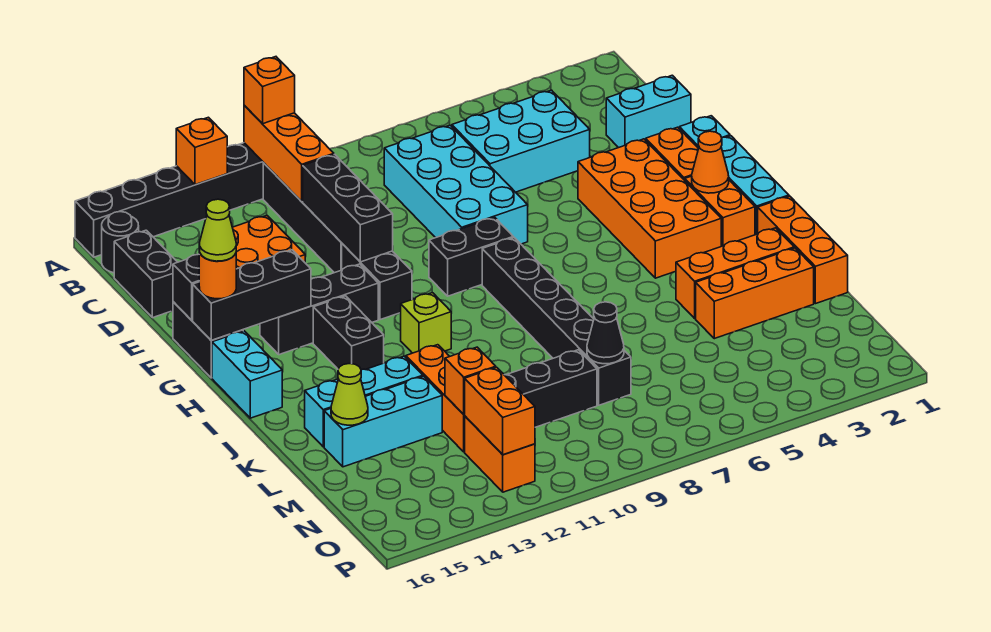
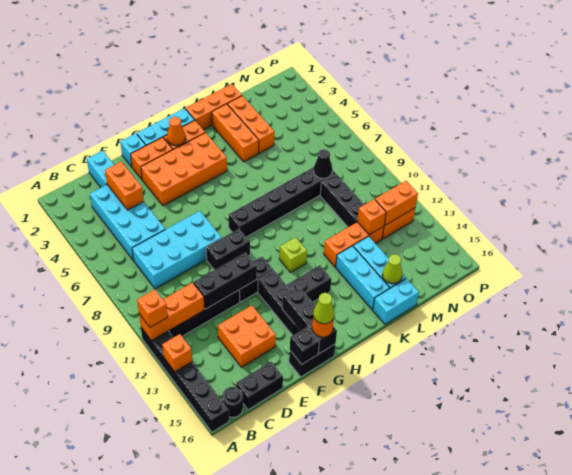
cyan brick C4:D6 level 1 -> cyan brick C3:D6 level 1
none -> orange brick D3:D4 level 2
black brick G8:G9 level 1 -> black brick F9:G9 level 1
cyan brick H16:I16 level 1 -> cyan brick K16:L16 level 1

